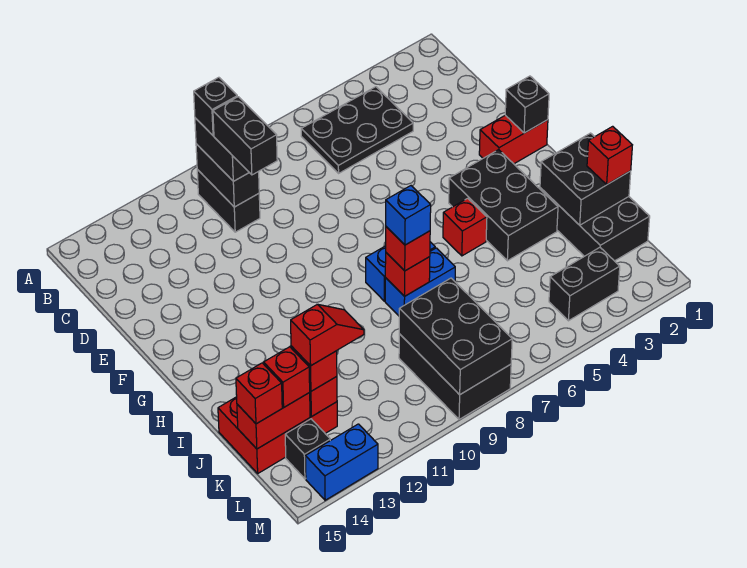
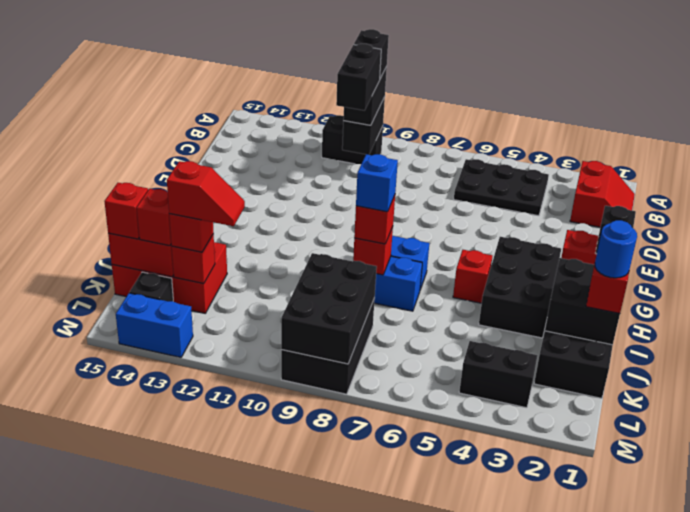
none -> red slope B1:C2 level 1 top 2
black brick B10:C10 level 1 -> black brick B10:B11 level 1
none -> blue round brick J1 level 4

